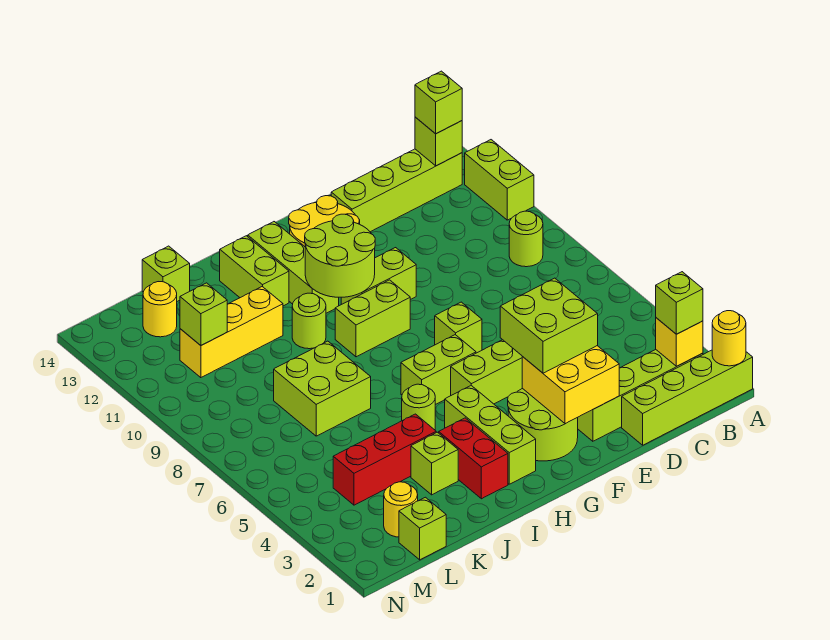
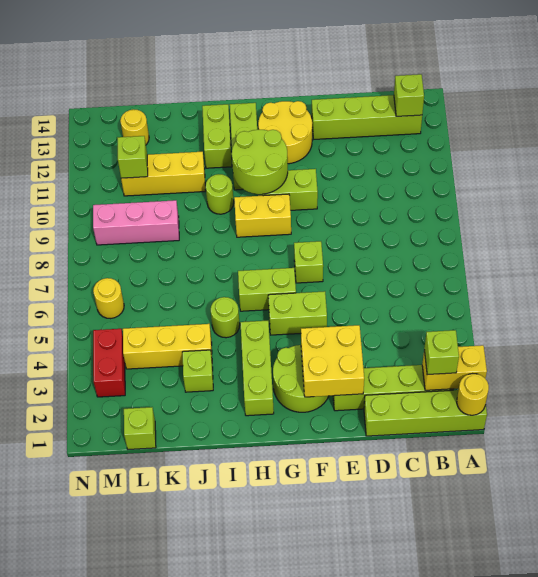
lime brick A11:A12 level 1 -> none
yellow brick B2 level 2 -> yellow brick A2:B2 level 2
lime round brick B9 level 1 -> none
lime brick B13 level 3 -> none
lime brick E3:F4 level 3 -> none
lime brick G9:H9 level 1 -> yellow brick G9:H9 level 1
red brick I2:I3 level 1 -> red brick M3:M4 level 1
red brick J4:L4 level 1 -> yellow brick J4:L4 level 1
lime brick J7:K8 level 1 -> none
none -> pink brick K9:M9 level 1
lime brick K14 level 1 -> none
yellow round brick L2 level 1 -> yellow round brick M6 level 1

